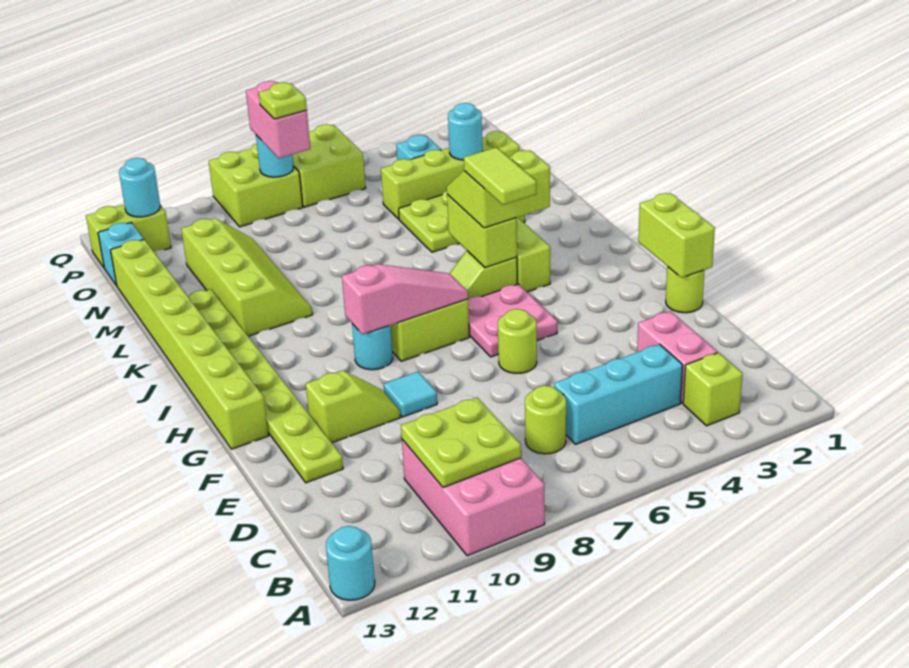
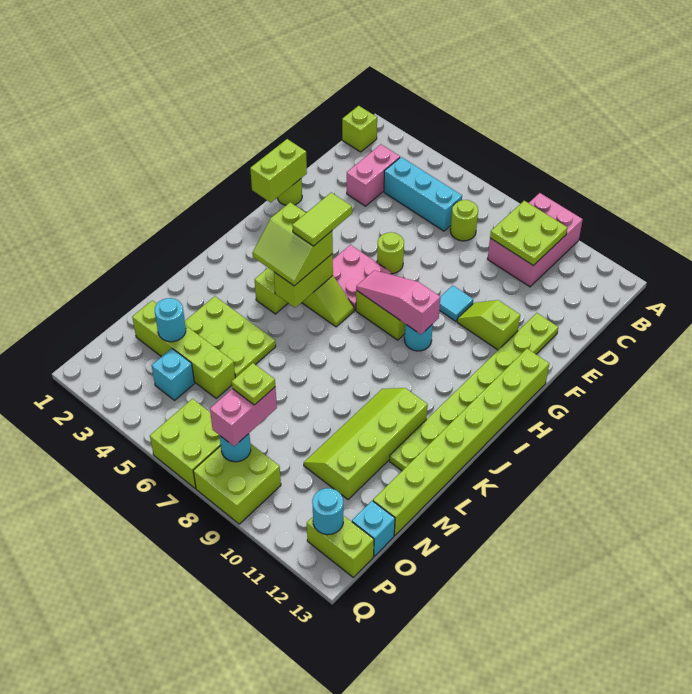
cyan round brick A13 level 1 -> none
lime brick B3 level 1 -> lime brick B1 level 1

